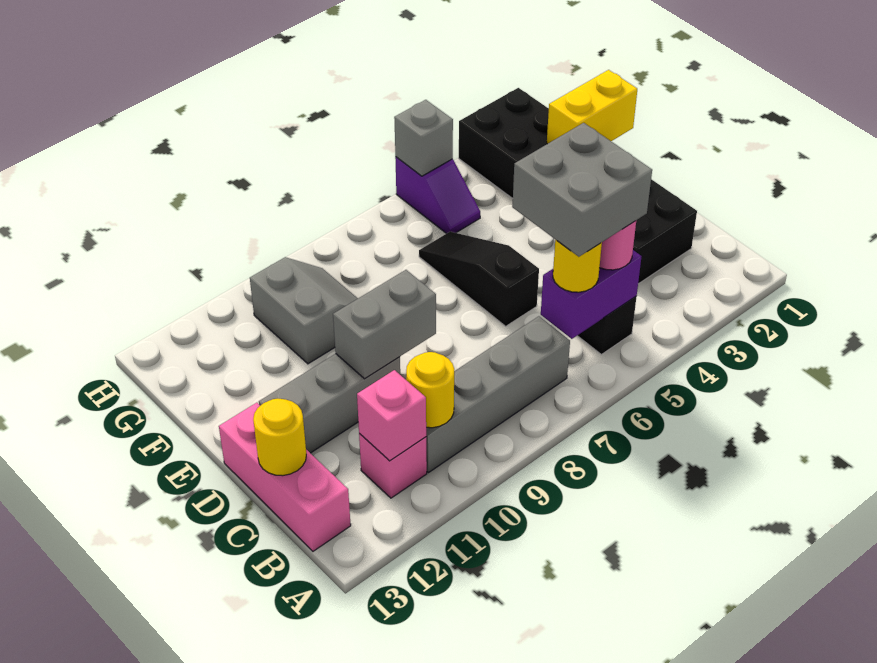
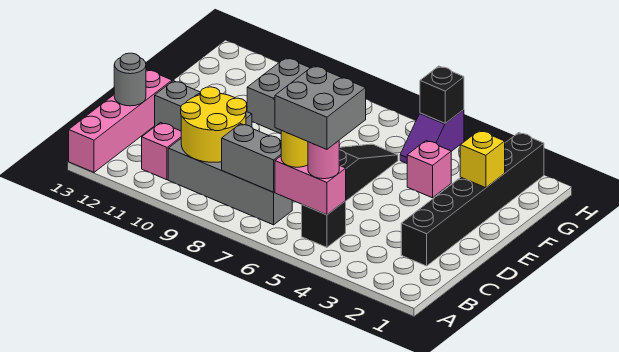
purple brick B5:B6 level 2 -> pink brick B5:B6 level 2
yellow round brick B10 level 2 -> yellow round brick B9:C10 level 2
pink brick B11 level 2 -> pink brick F4 level 1
pink brick B13:D13 level 1 -> pink brick A13:D13 level 1
black brick C2:H3 level 1 -> black brick C2:H2 level 1
yellow round brick C13 level 2 -> grey round brick C13 level 2
grey brick D9:D10 level 2 -> grey brick B7:B8 level 2
yellow brick F1:F2 level 2 -> yellow brick F2 level 2
grey brick H5 level 2 -> black brick H5 level 2

